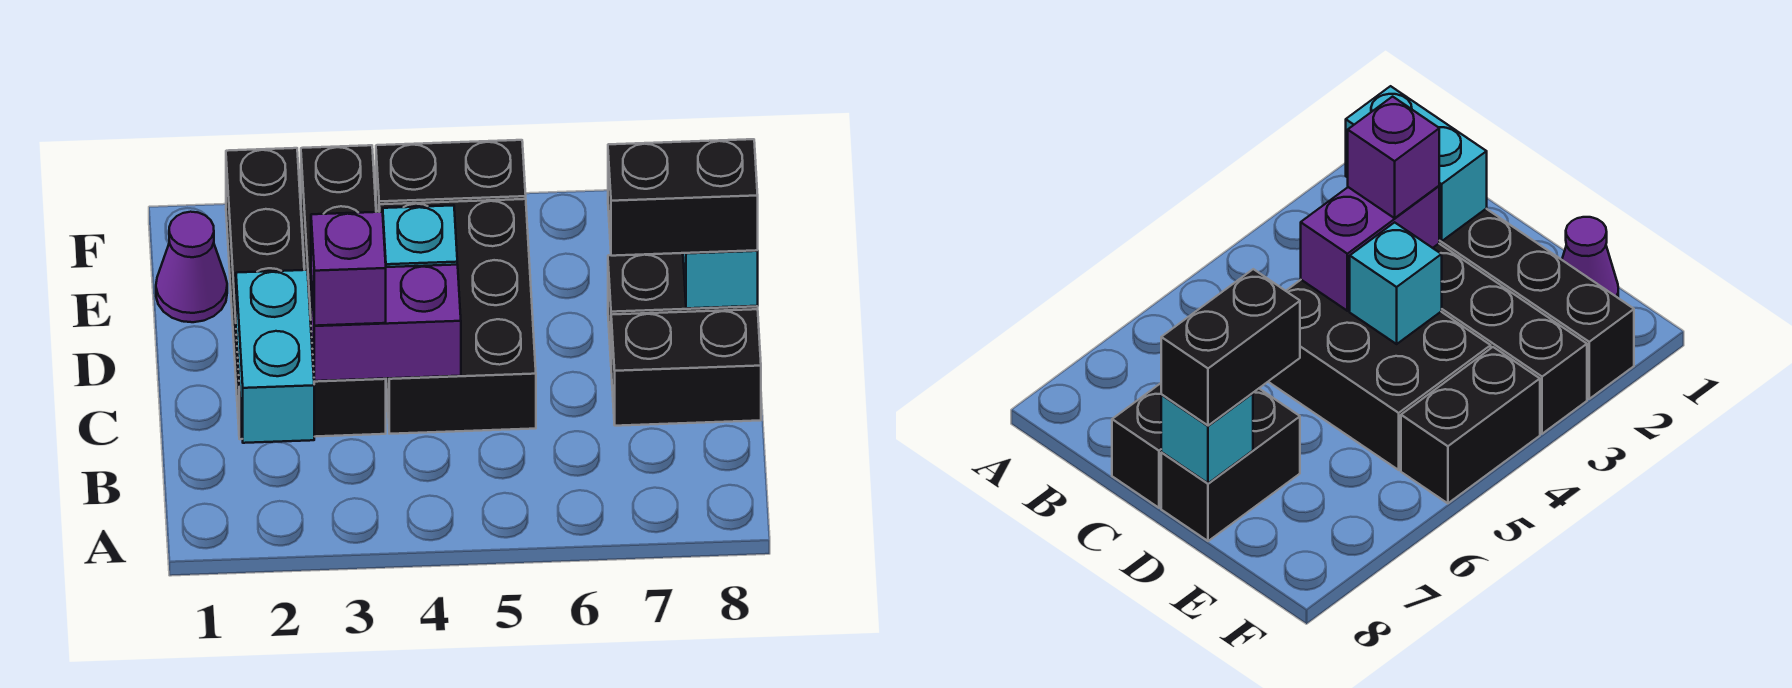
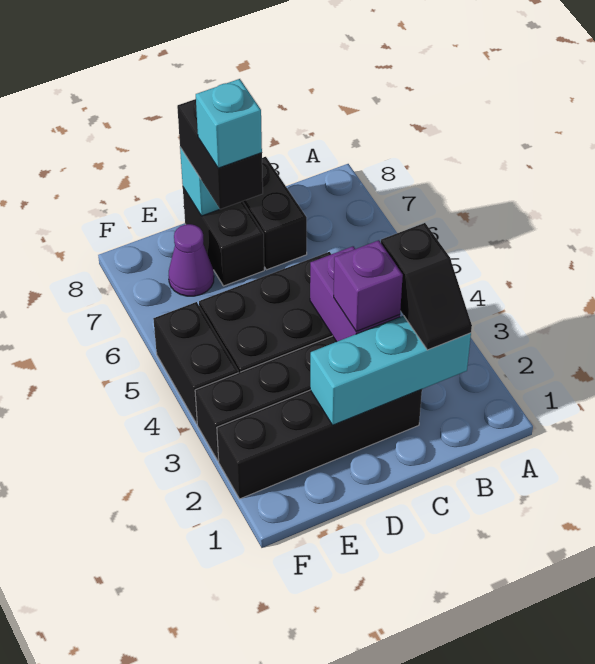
cyan brick B2:C2 level 2 -> cyan brick B2:D2 level 2
none -> black slope B2:B3 level 3 top 3
cyan brick D4 level 2 -> cyan brick D7 level 4
purple cone E1 level 1 -> purple cone E7 level 1

